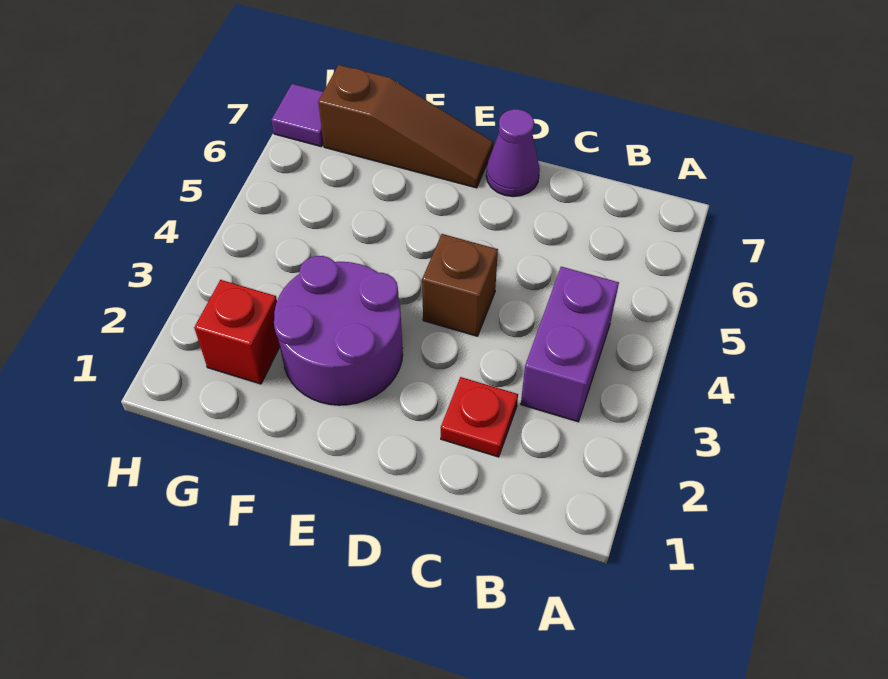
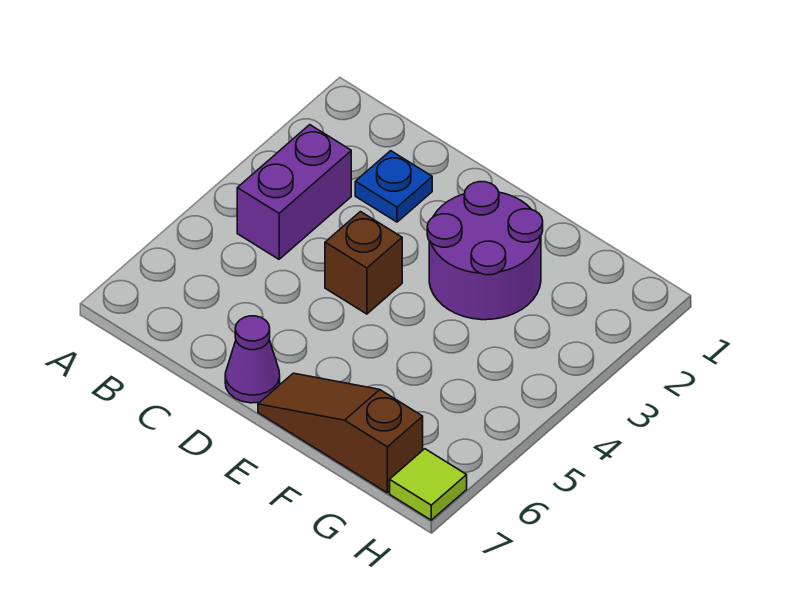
red plate C2 level 1 -> blue plate C2 level 1
red brick G2 level 1 -> none
purple tile H7 level 1 -> lime tile H7 level 1

